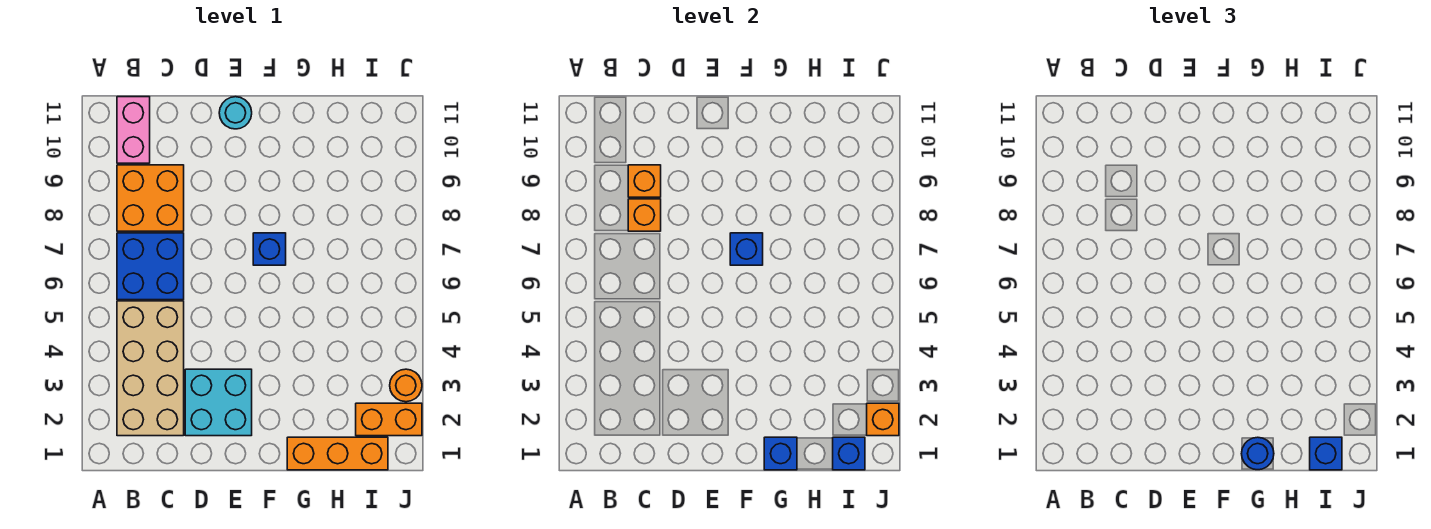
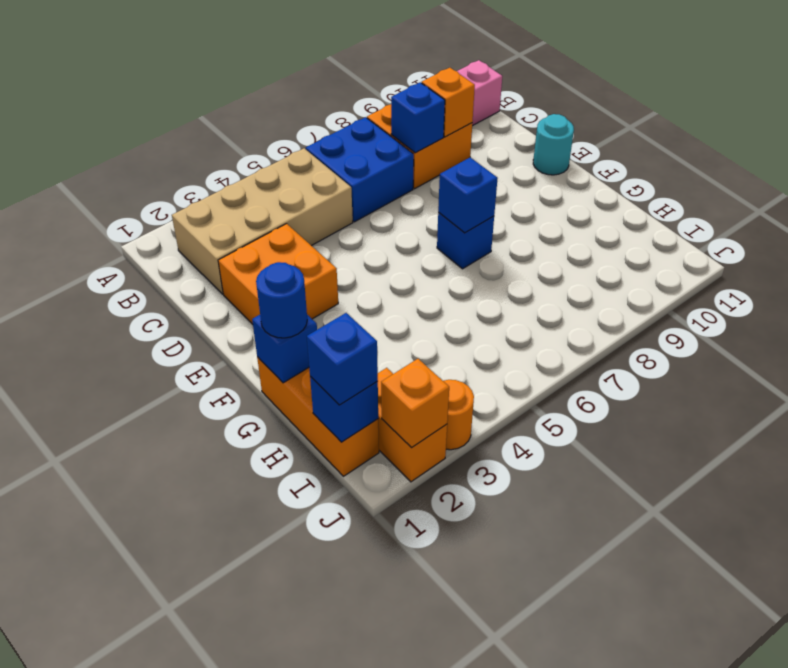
orange brick C8 level 2 -> blue brick C8 level 2
cyan brick D2:E3 level 1 -> orange brick D2:E3 level 1

